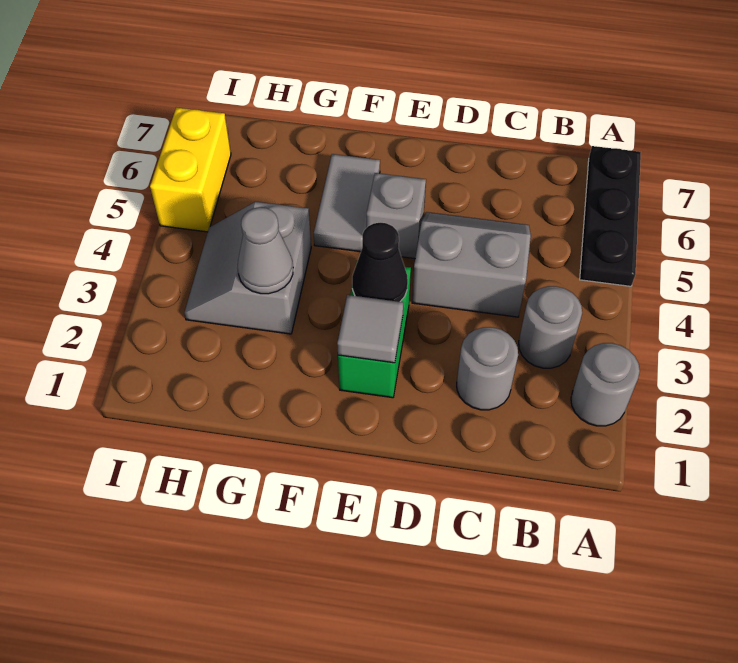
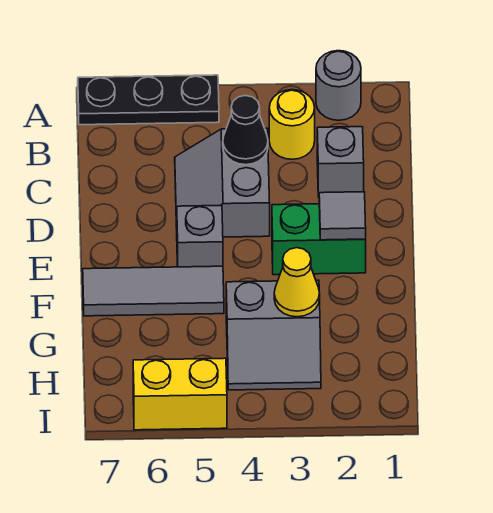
grey round brick B3 level 1 -> yellow round brick B3 level 1
grey round brick C2 level 1 -> grey brick C2 level 1
black cone E3 level 2 -> black cone C4 level 2
grey tile F5:F6 level 1 -> grey tile F5:F7 level 1
grey cone G3 level 2 -> yellow cone G3 level 2

